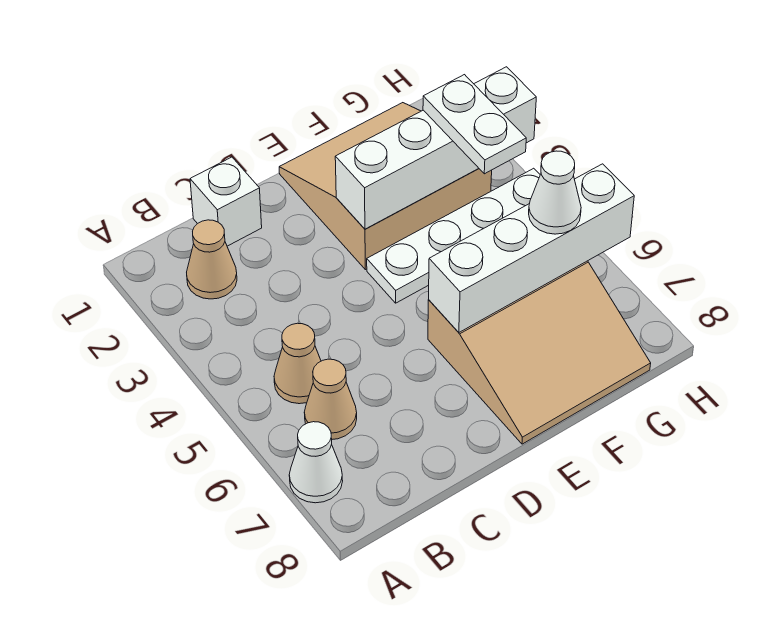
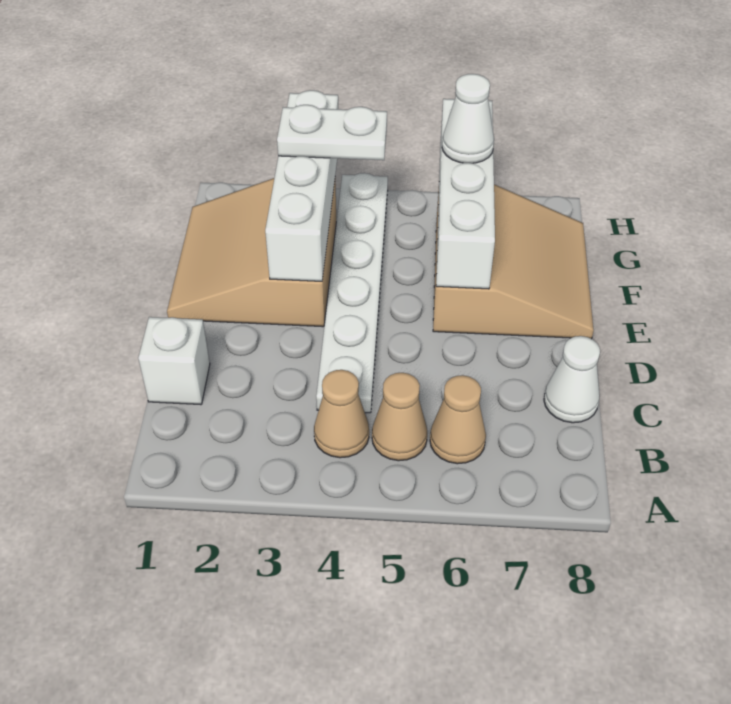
white cone A7 level 1 -> white cone C8 level 1
tan cone B2 level 1 -> tan cone B4 level 1
white plate E4:H4 level 1 -> white plate C4:H4 level 1

